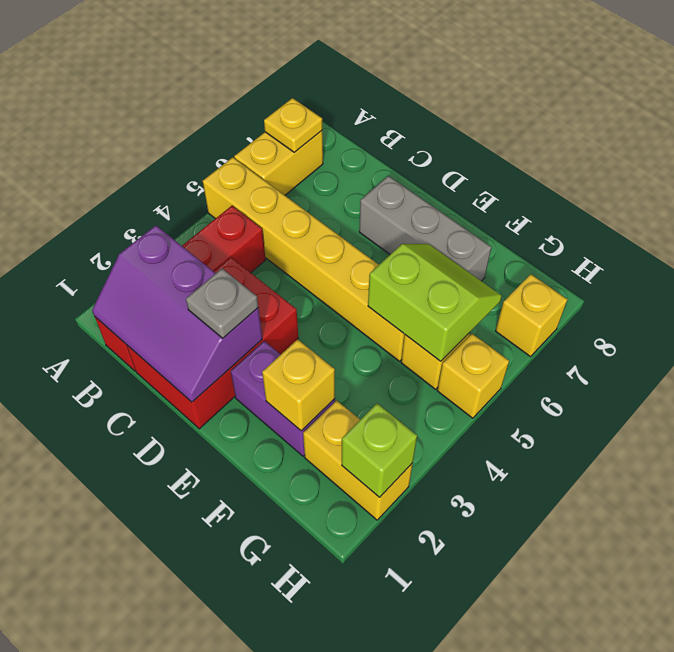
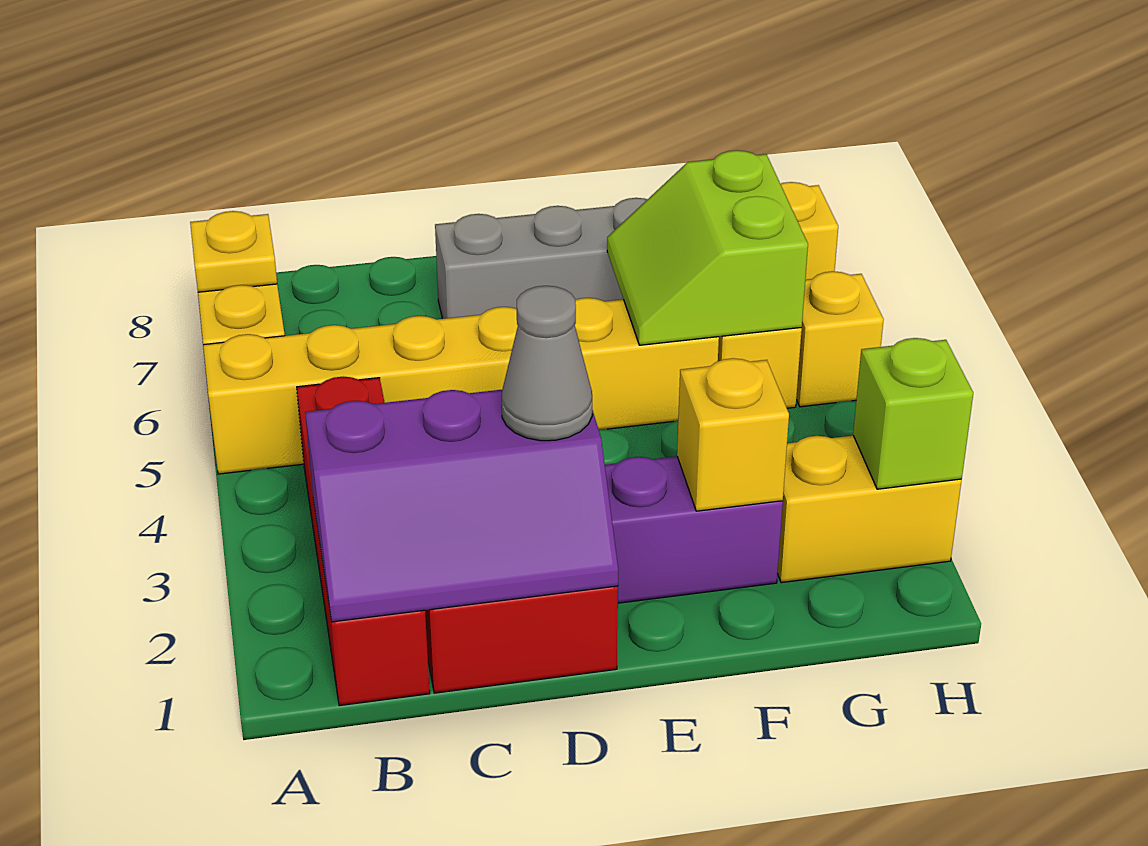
grey plate D2 level 3 -> grey cone D2 level 3
lime slope F5:G6 level 2 top 5 -> lime slope F5:G6 level 2 top G

